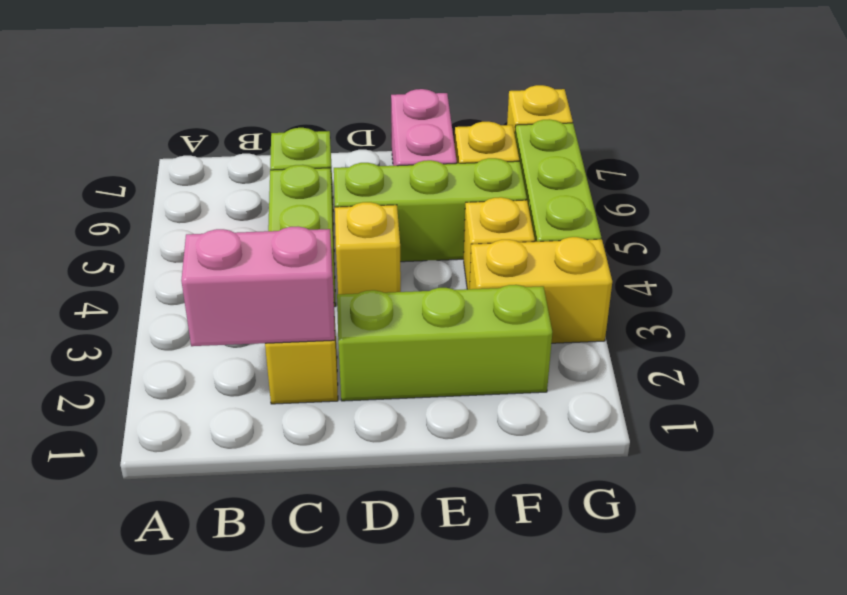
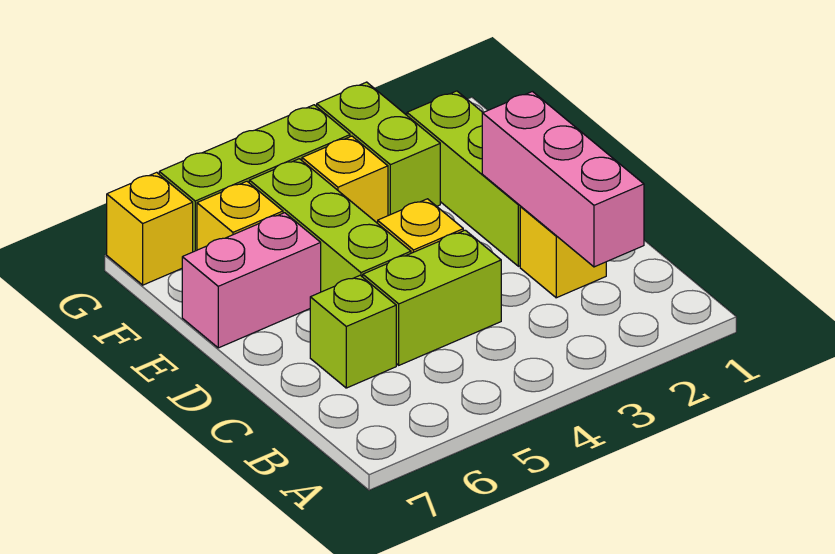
pink brick B2:C2 level 2 -> pink brick B2:D2 level 2
yellow brick F3:G3 level 1 -> lime brick F3:G3 level 1

